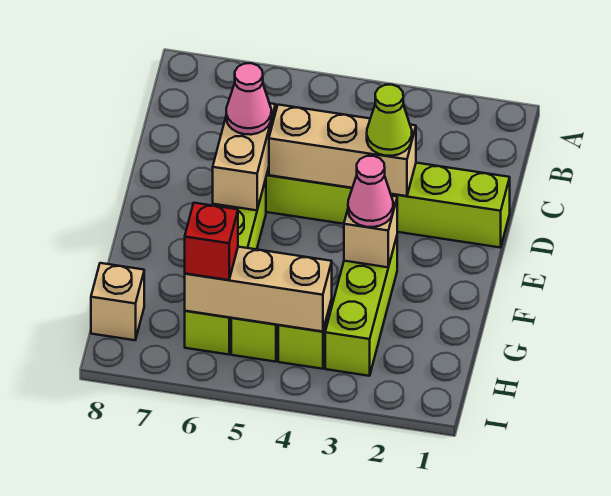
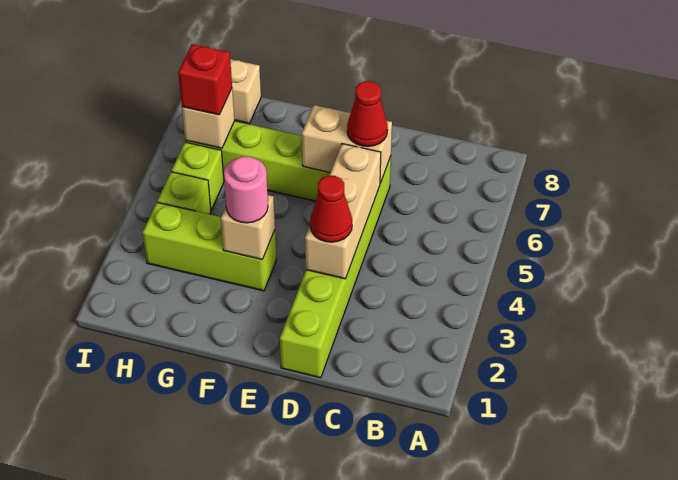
lime cone D3 level 3 -> red cone D3 level 3
pink cone D6 level 3 -> red cone D6 level 3
pink cone F3 level 3 -> pink round brick F3 level 3
tan brick H4:H6 level 2 -> tan brick H6 level 2

